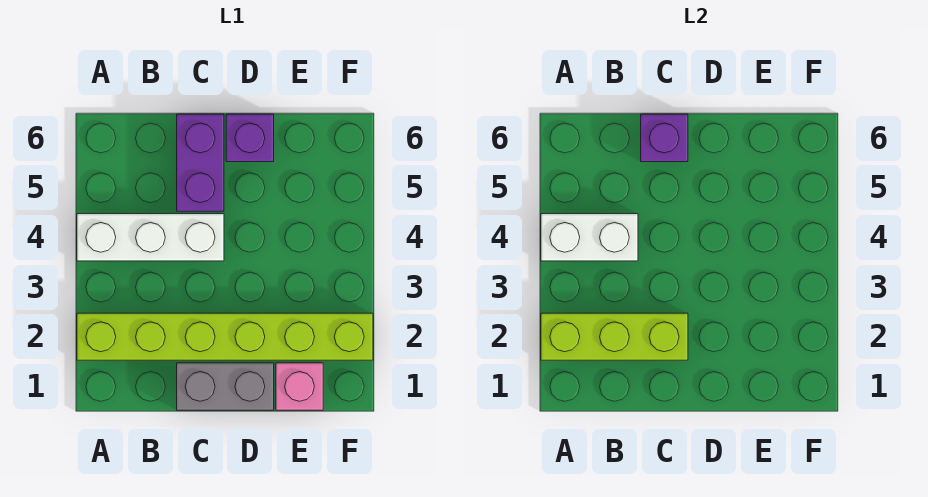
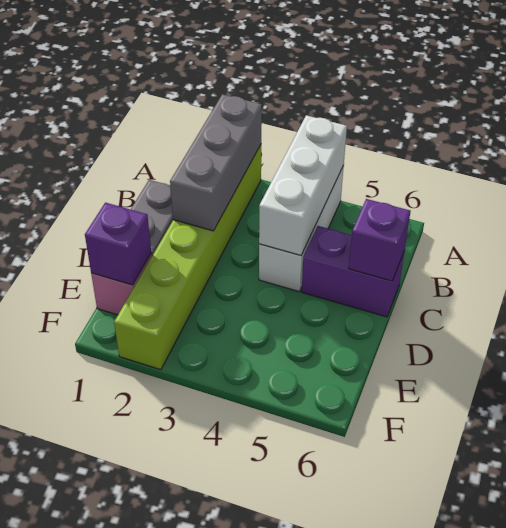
lime brick A2:C2 level 2 -> grey brick A2:C2 level 2
white brick A4:B4 level 2 -> white brick A4:C4 level 2
purple brick D6 level 1 -> purple brick E1 level 2

